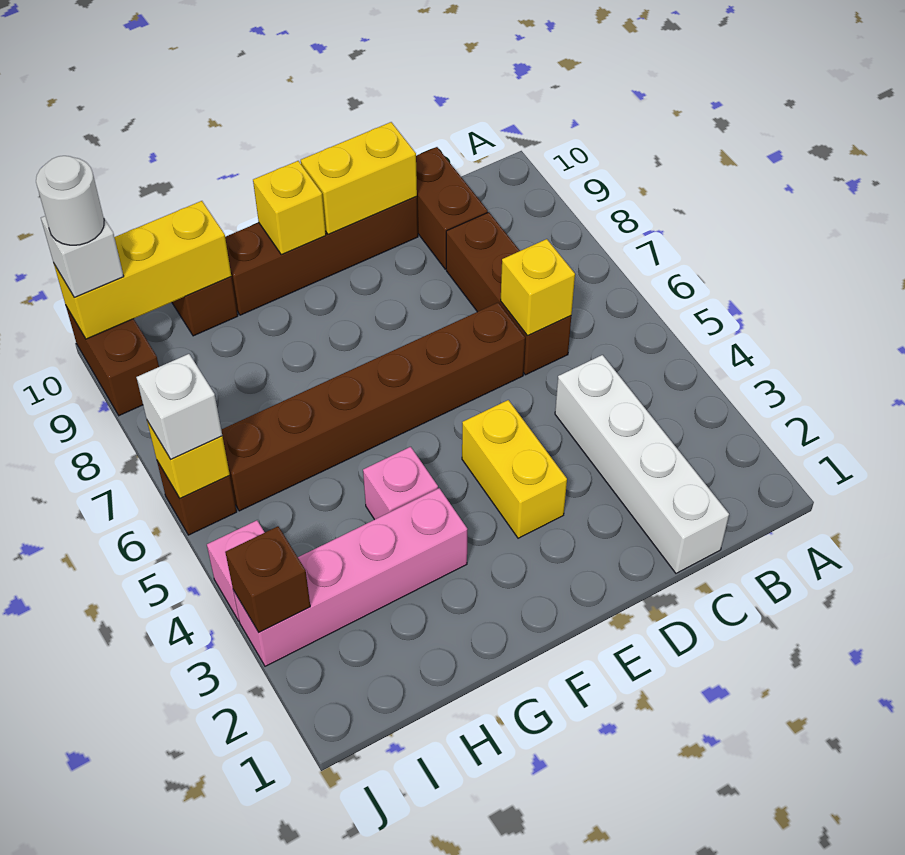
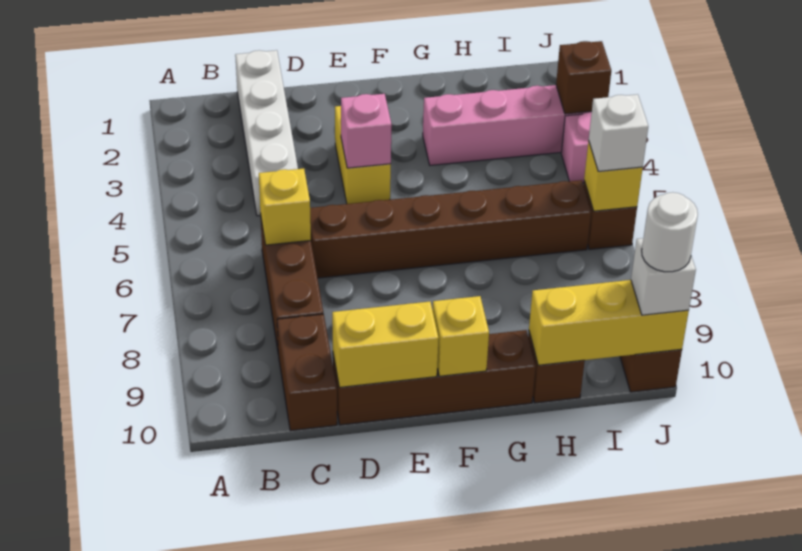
pink brick G4 level 1 -> pink brick E4 level 2

